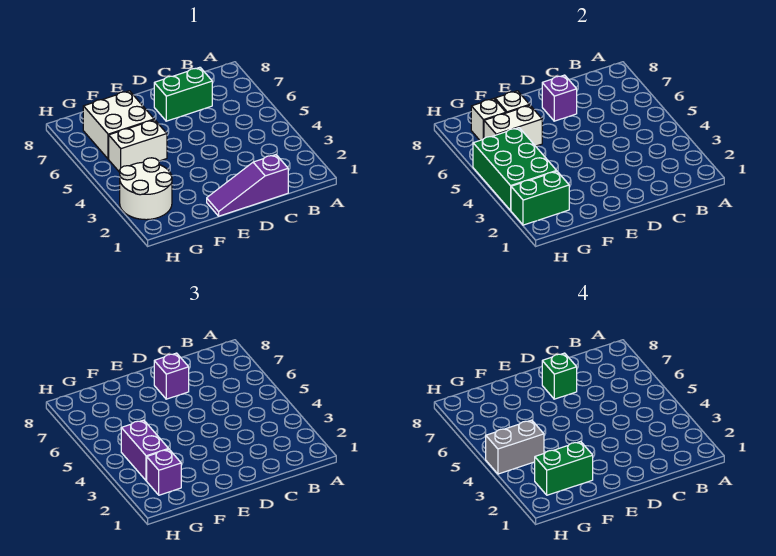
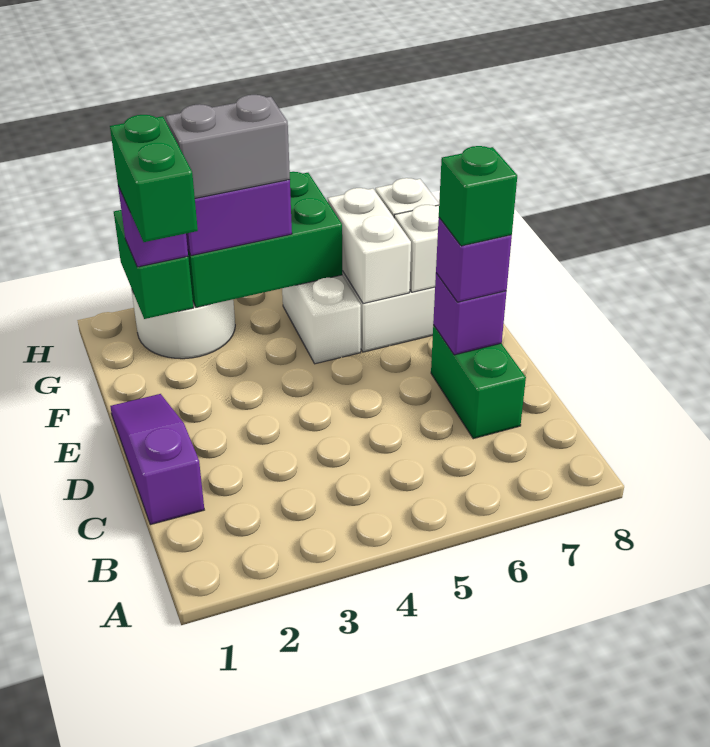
grey brick G4:H4 level 4 -> grey brick G3:G4 level 4

